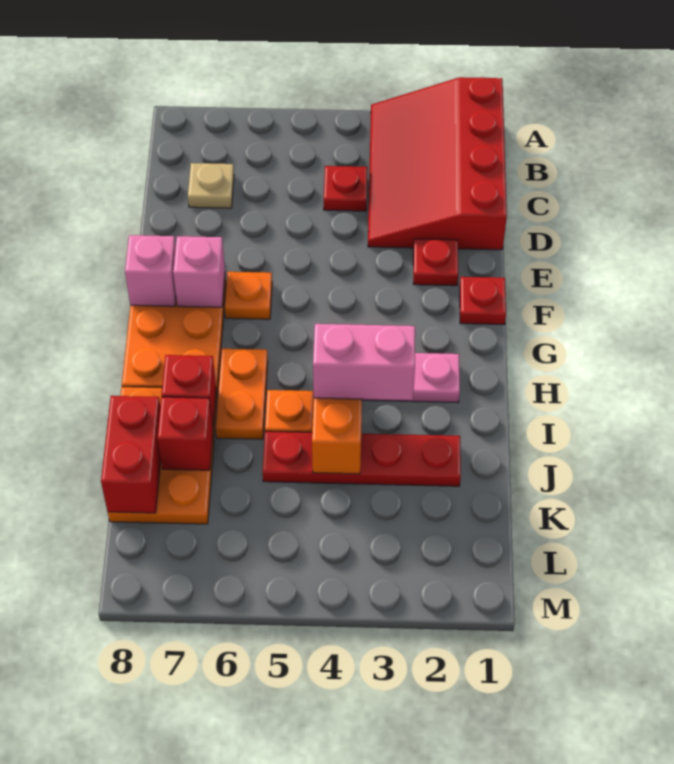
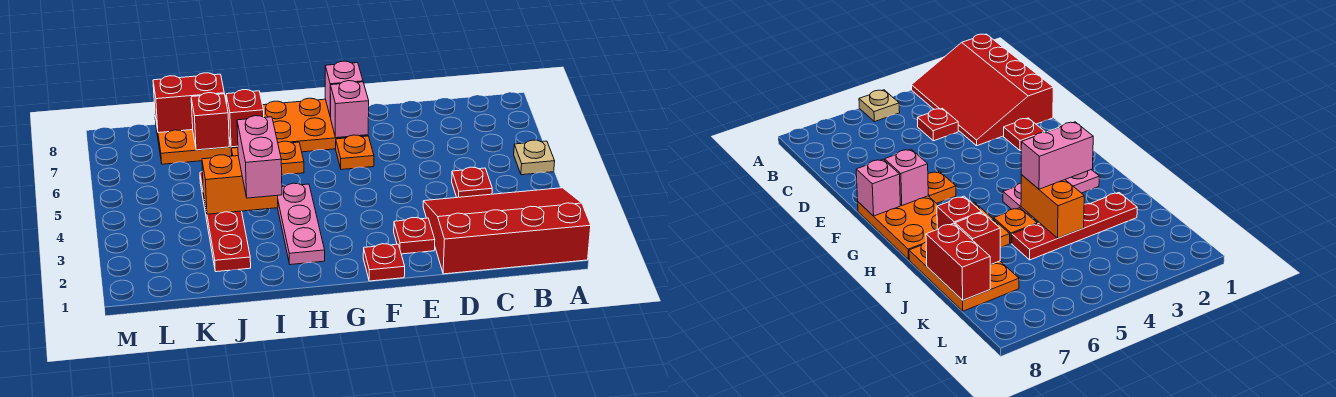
tan plate C7 level 1 -> tan plate A5 level 1

